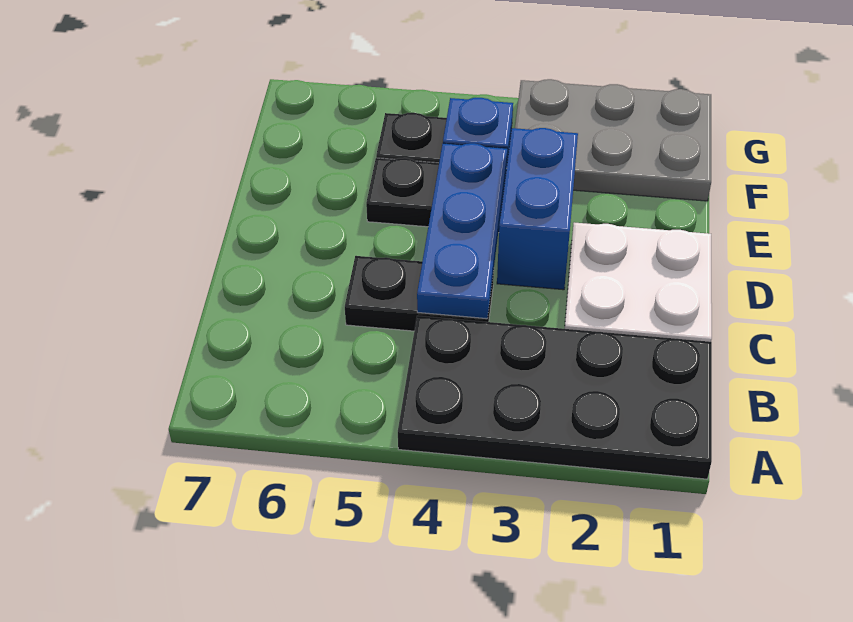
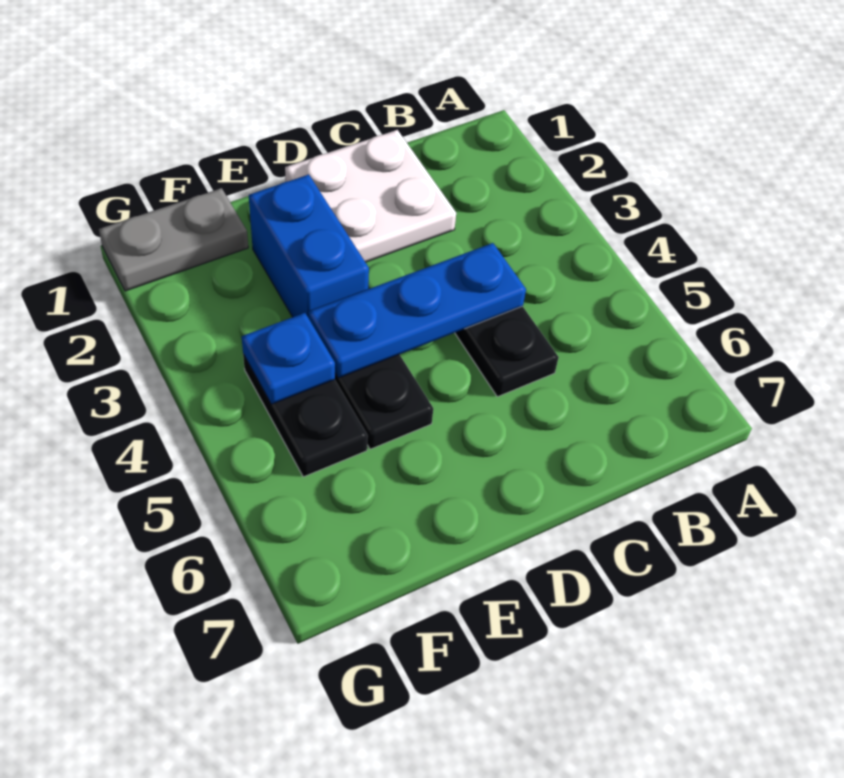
black plate A1:B4 level 1 -> none
blue brick D3:E3 level 1 -> blue brick E2:E3 level 1
grey plate F1:G3 level 1 -> grey plate F1:G1 level 1

